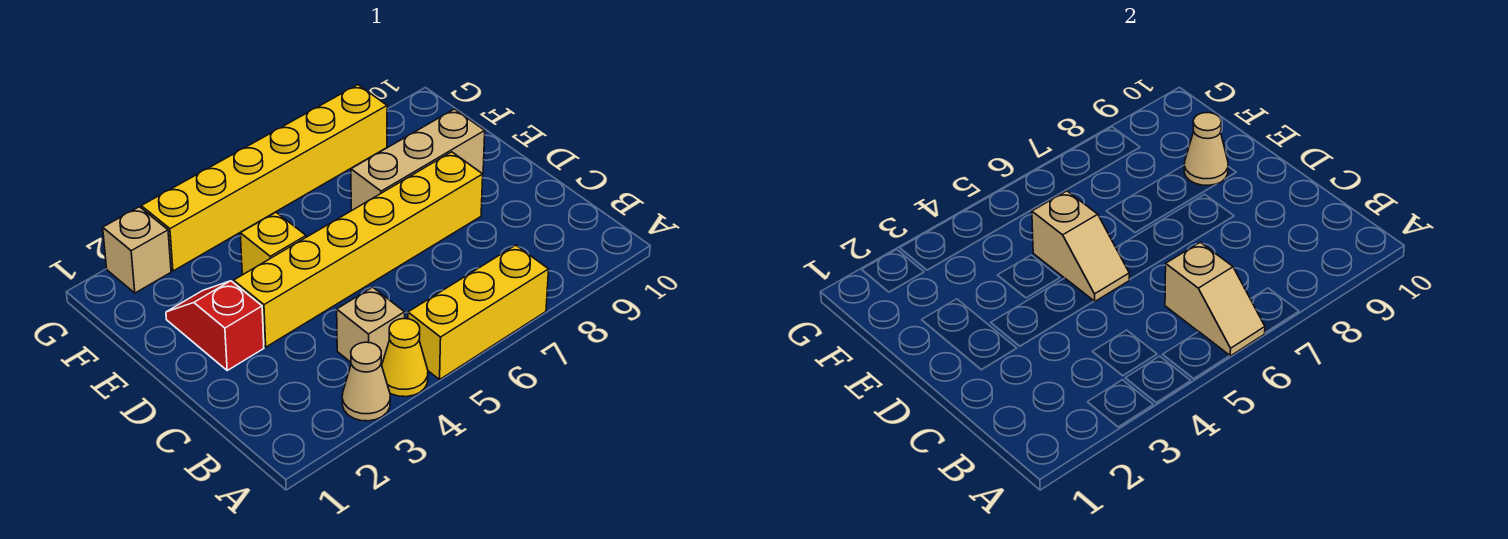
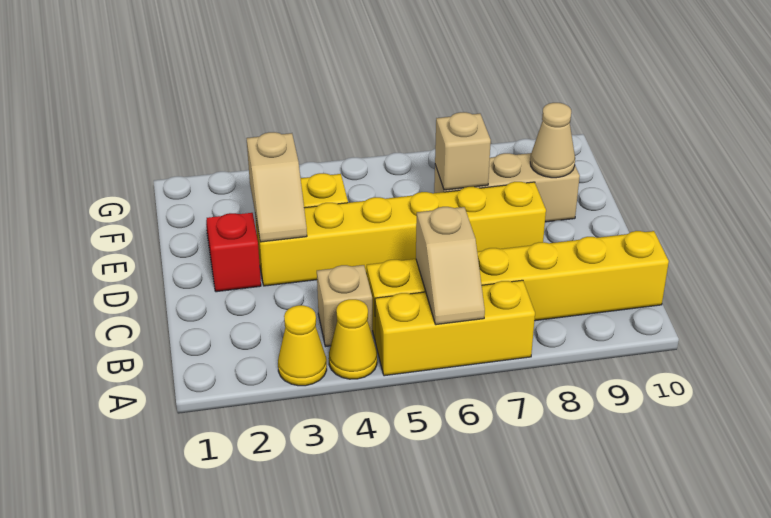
tan cone A3 level 1 -> yellow cone A3 level 1
tan slope D5:E5 level 2 top E -> tan slope D3:E3 level 2 top E
tan brick G2 level 1 -> tan brick E7 level 2
yellow brick G3:G8 level 1 -> yellow brick B5:B10 level 1

